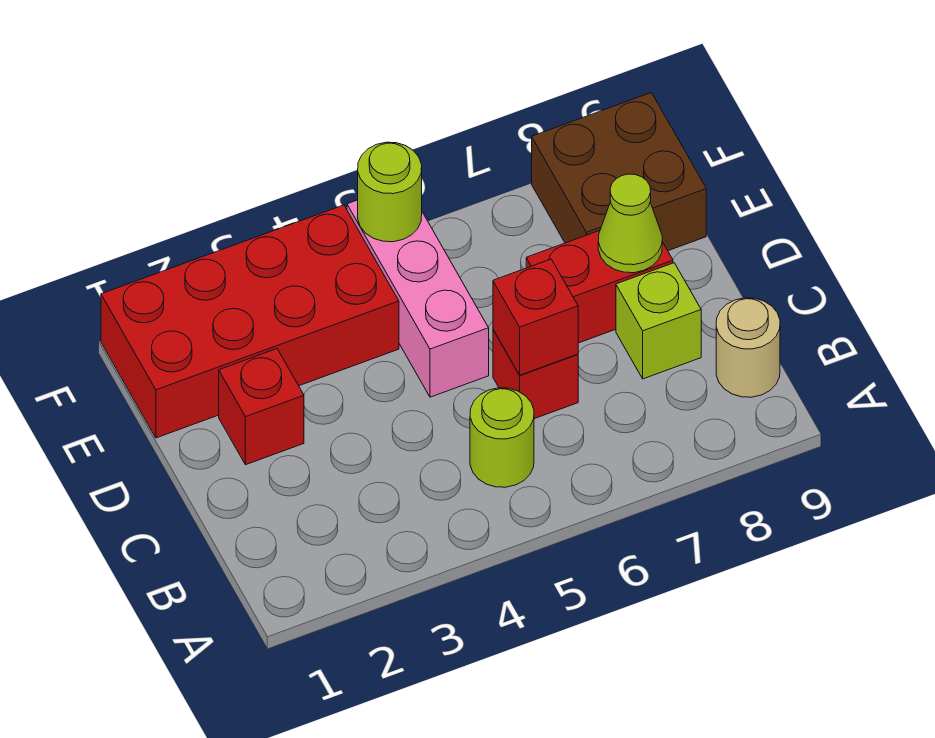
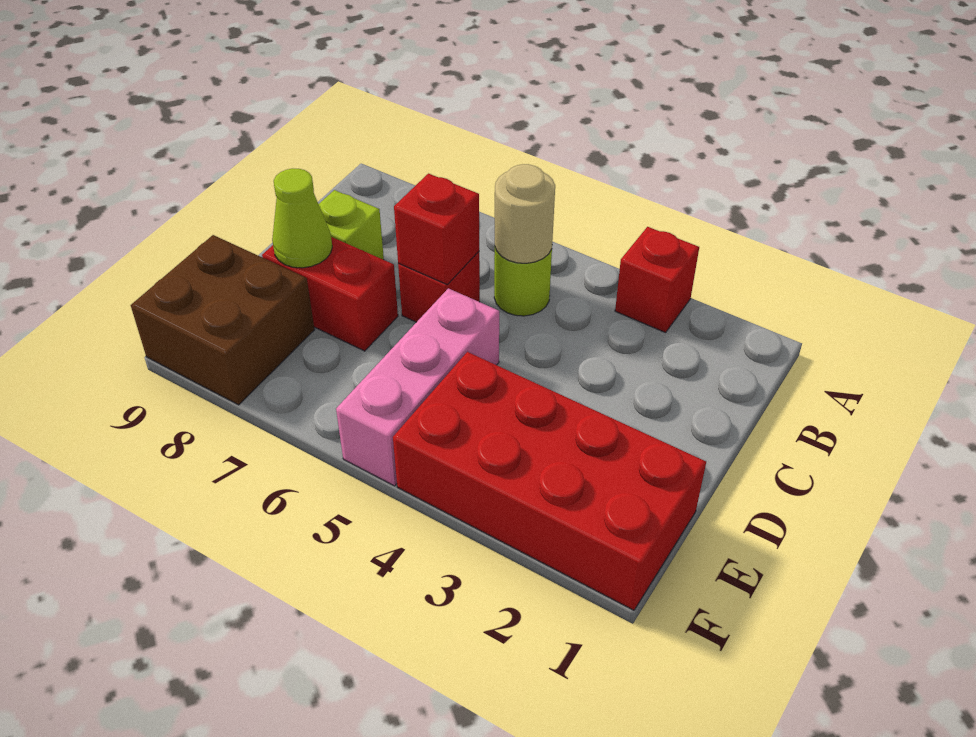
tan round brick B9 level 1 -> tan round brick B5 level 2
red brick D2 level 1 -> red brick A3 level 1
lime round brick F5 level 2 -> none

